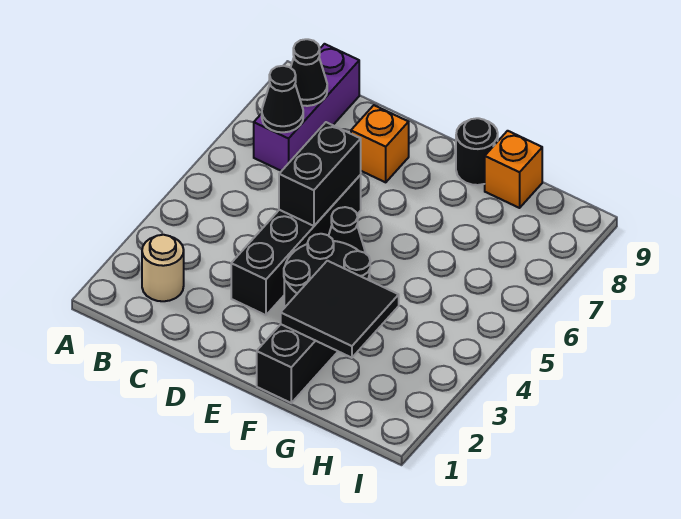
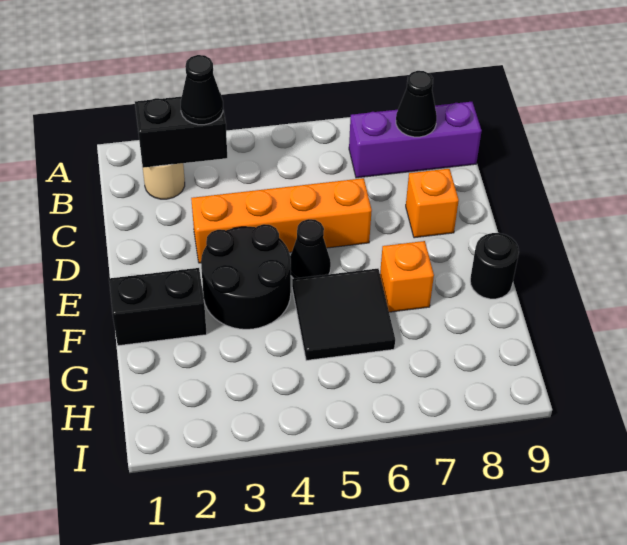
black cone B7 level 2 -> black cone B3 level 3
black brick D3:D6 level 1 -> orange brick D3:D6 level 1
black brick D5:D6 level 2 -> black brick B2:B3 level 2
black tile F2:G3 level 2 -> black tile F5:G6 level 1
orange brick G9 level 1 -> orange brick F7 level 1

